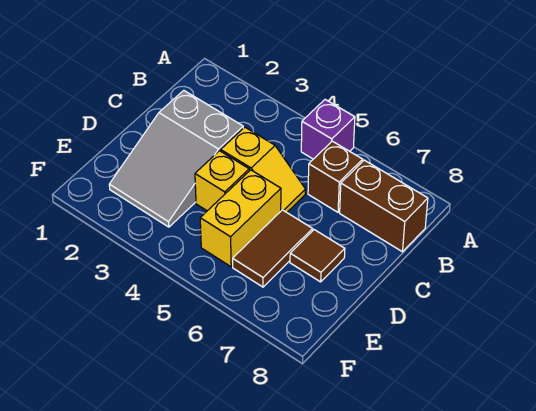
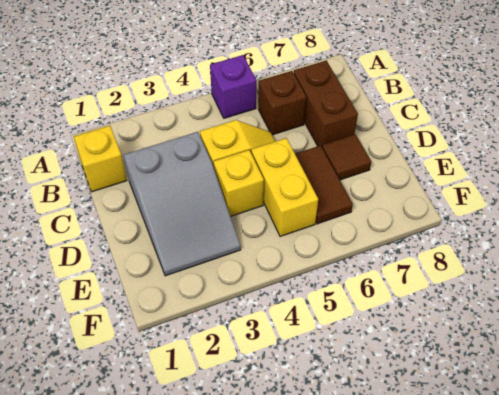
none -> yellow brick B1 level 1
brown brick B7:B8 level 1 -> brown brick B7:C7 level 1

